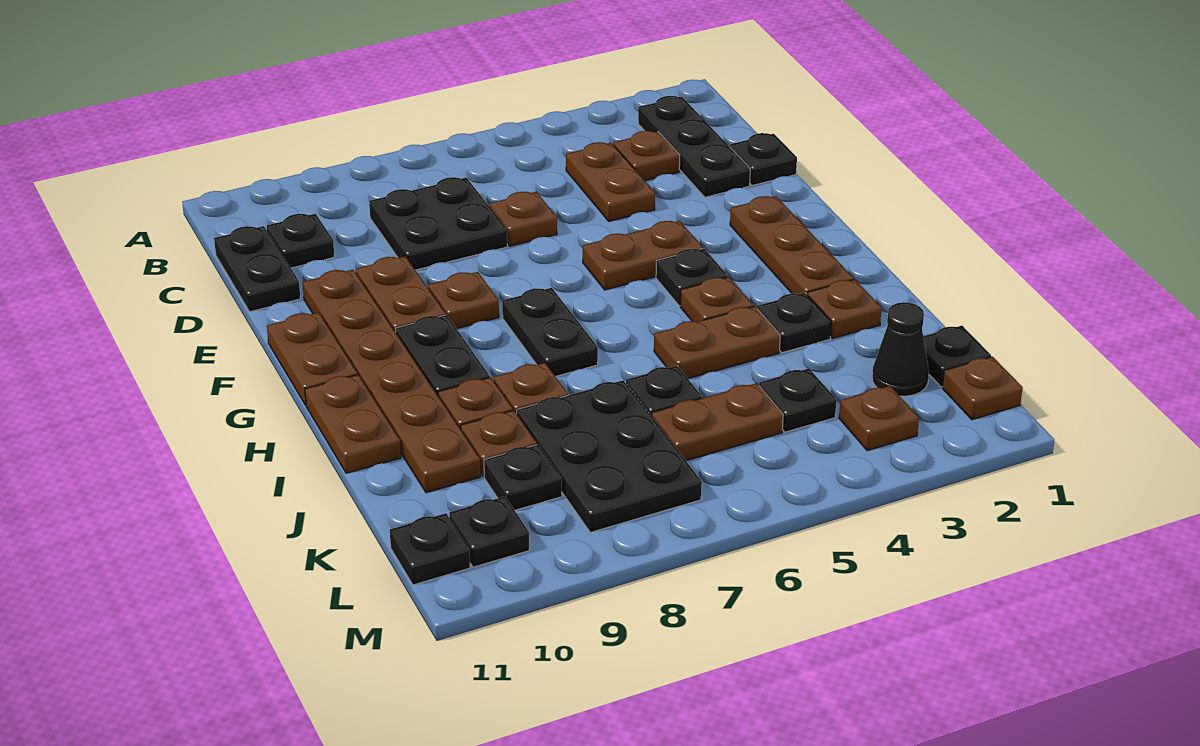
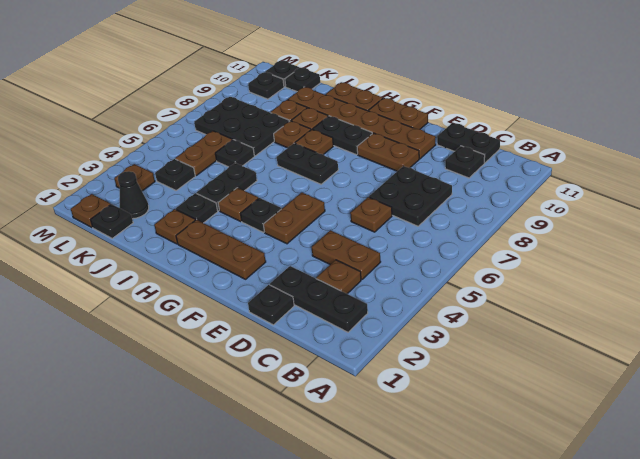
brown plate F8 level 1 -> brown plate H8 level 1
brown plate I4:I5 level 1 -> black plate I4:I5 level 1
black plate K9 level 1 -> black plate K11 level 1

